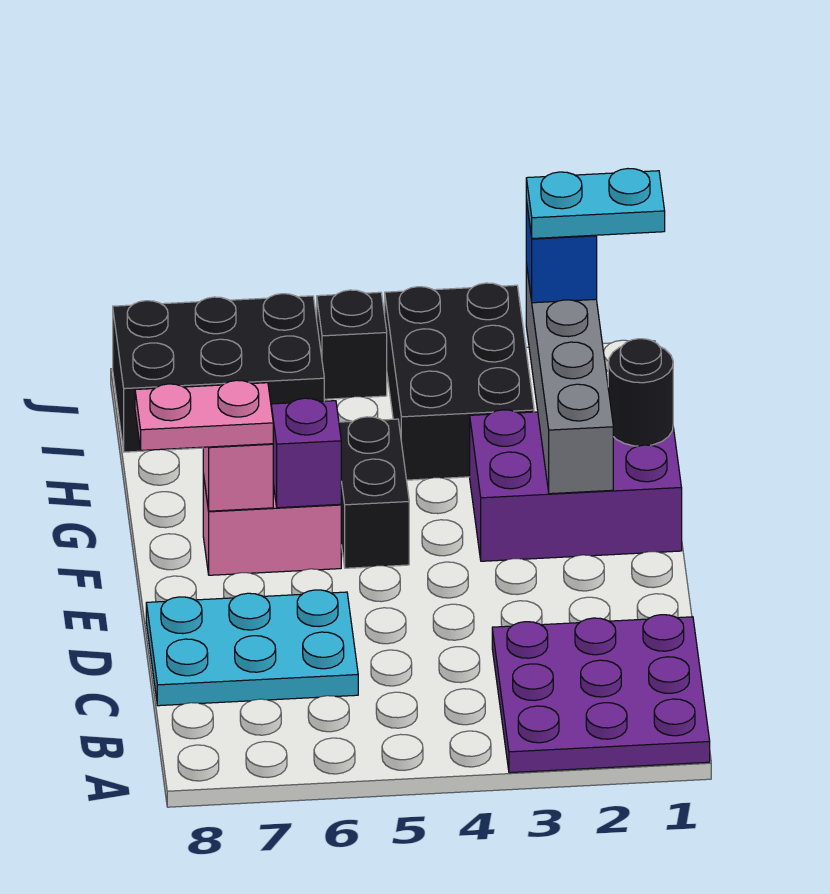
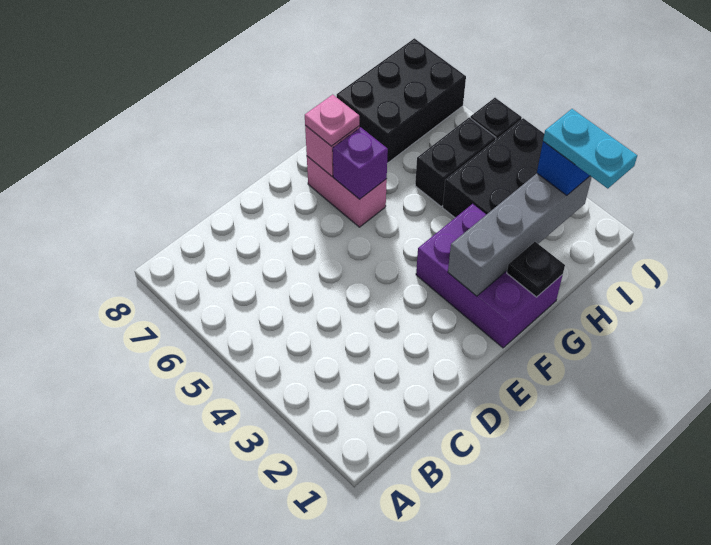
purple plate A1:C3 level 1 -> none
cyan plate C6:D8 level 1 -> none
black brick F5:G5 level 1 -> black brick H5:I5 level 1
pink plate F7:F8 level 3 -> pink plate F7 level 3
black round brick G1 level 2 -> black plate G1 level 2
black brick I6:J8 level 1 -> black brick H7:J8 level 1

